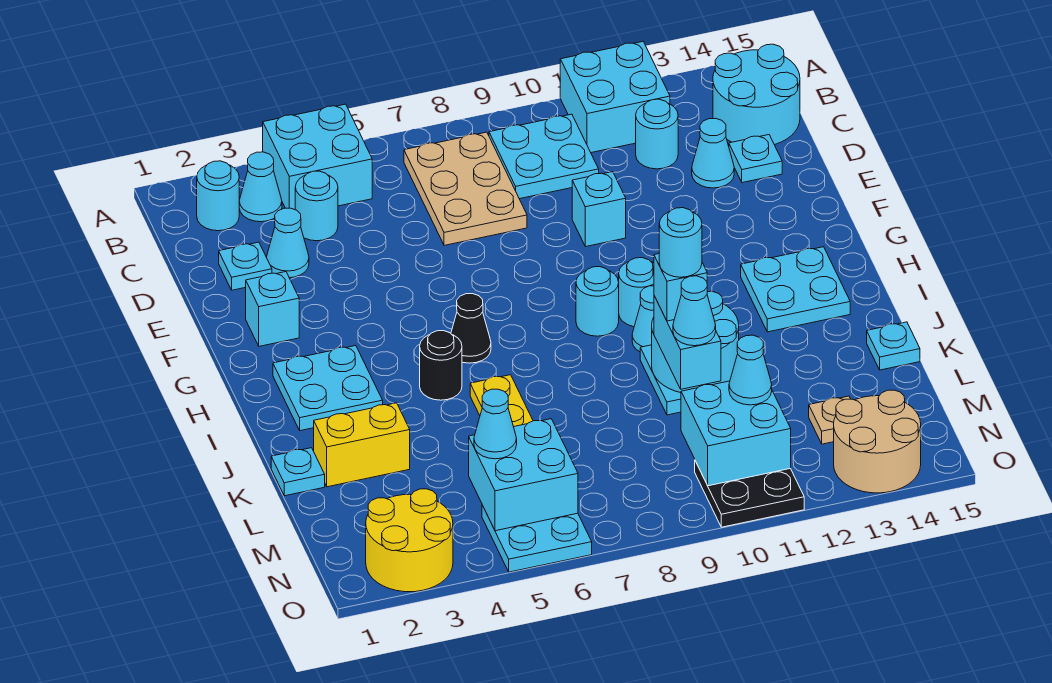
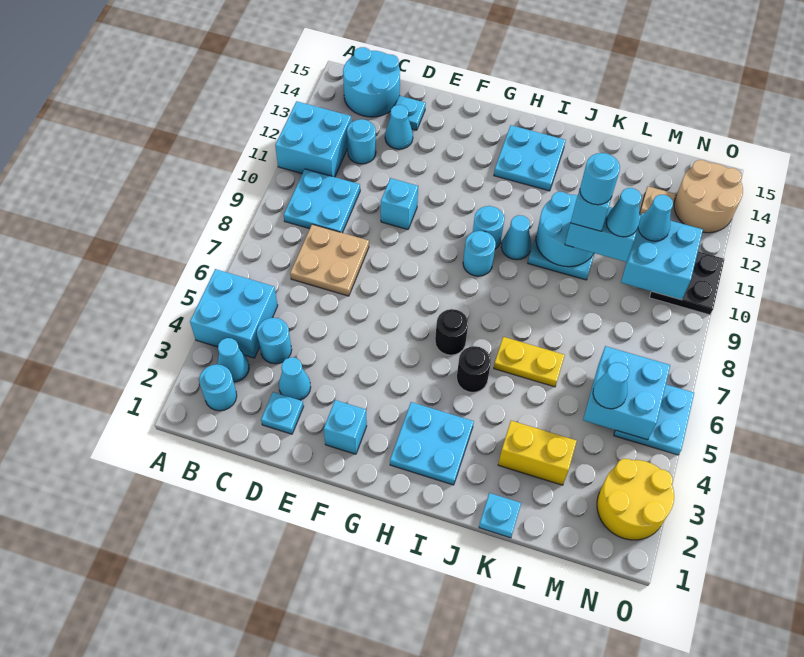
tan plate B7:D8 level 1 -> tan plate C7:D8 level 1
black cone H6 level 1 -> black round brick H6 level 1
yellow brick K2:K3 level 1 -> yellow brick K3:L3 level 1
cyan plate K15 level 1 -> none

